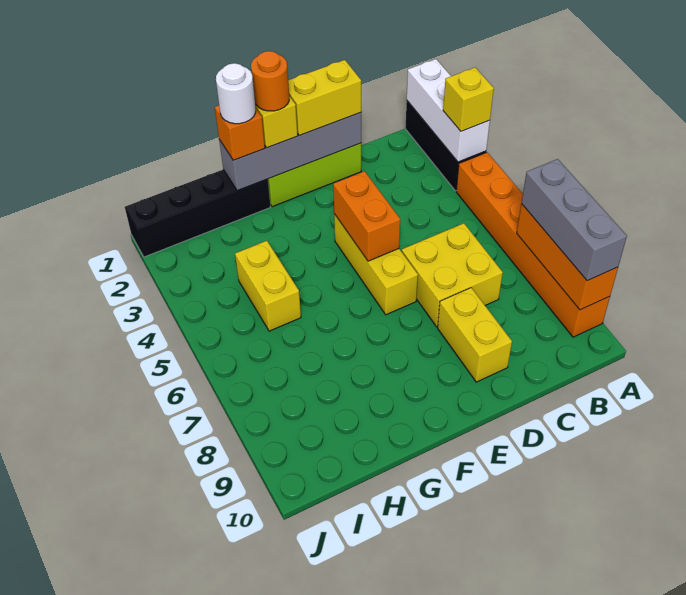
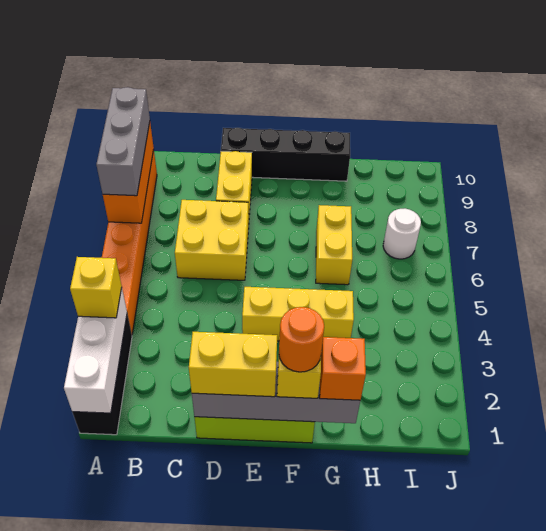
yellow brick E4:E6 level 1 -> yellow brick E4:G4 level 1
orange brick E4:E5 level 2 -> none
black brick G1:J1 level 1 -> black brick D10:G10 level 1
white round brick G1 level 4 -> white round brick I7 level 1
yellow brick H4:H5 level 1 -> yellow brick G6:G7 level 1

